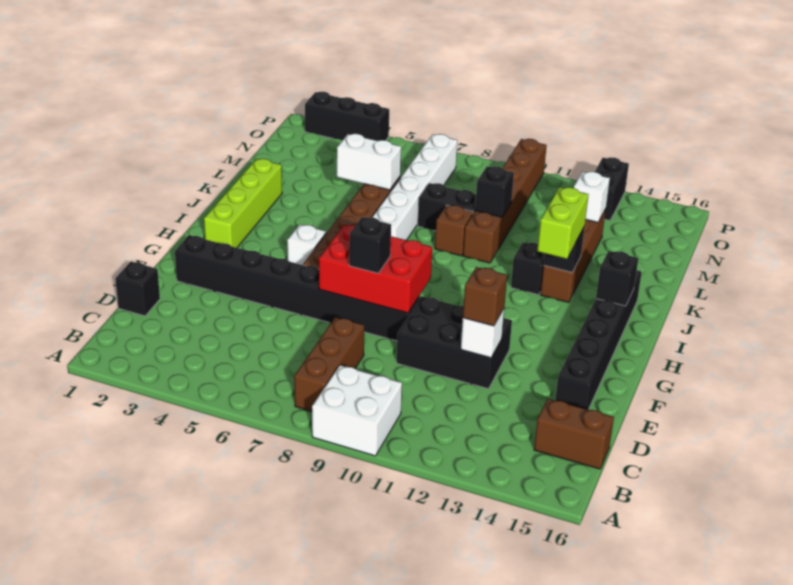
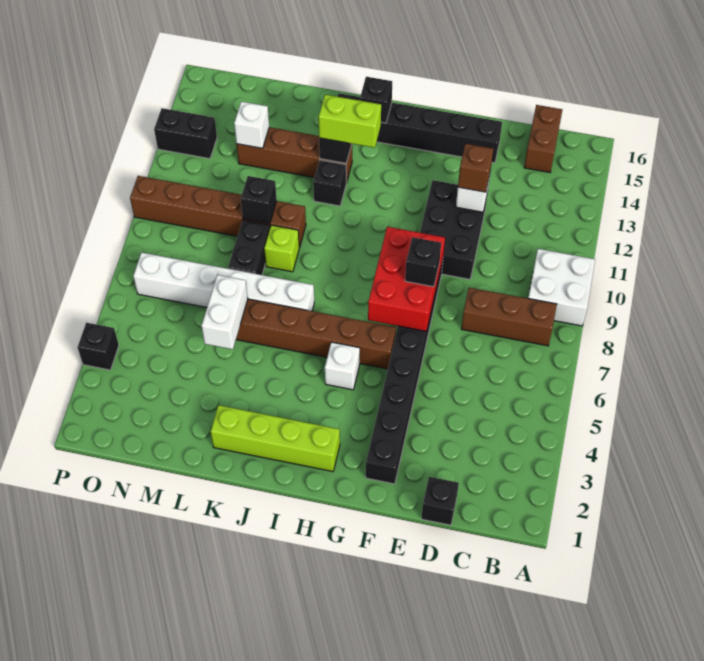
brown brick K9 level 1 -> lime brick K9 level 1
black brick P2:P4 level 1 -> black brick P4 level 1

